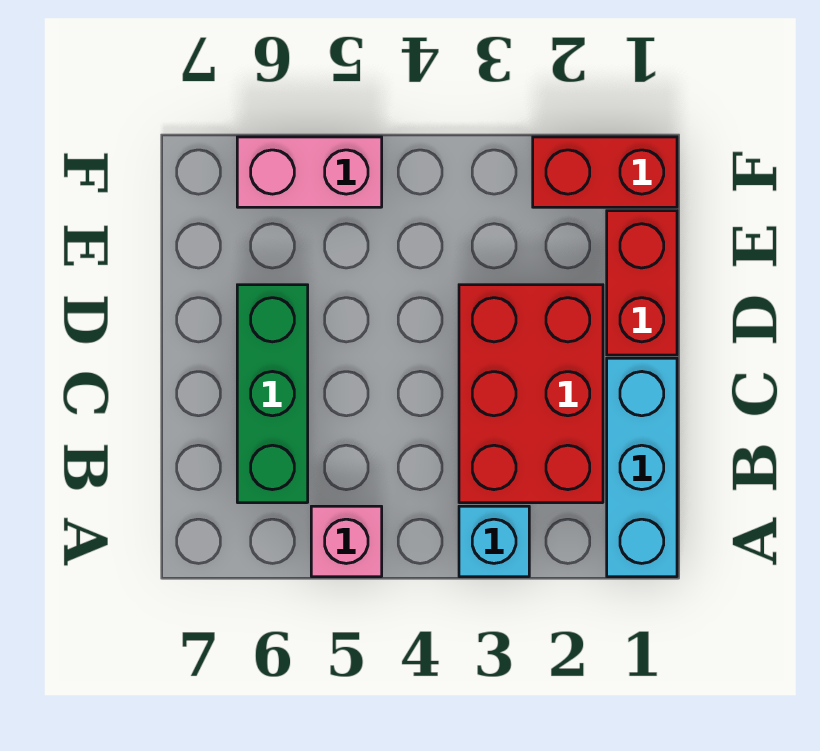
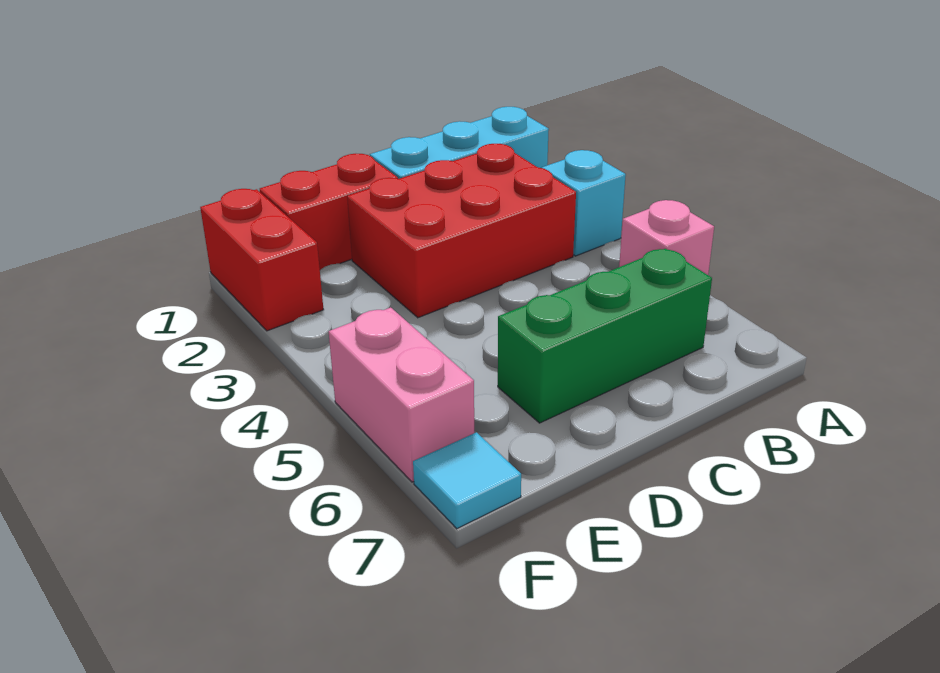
none -> cyan tile F7 level 1

